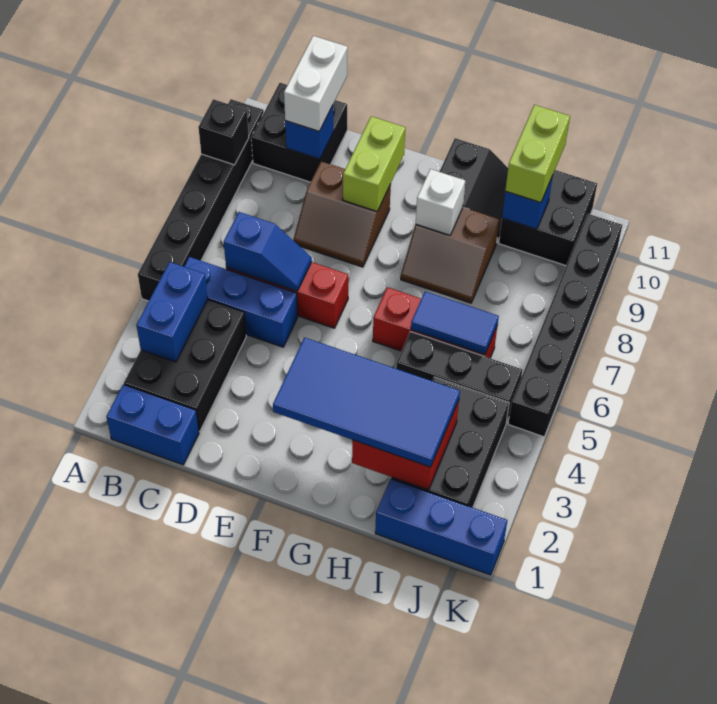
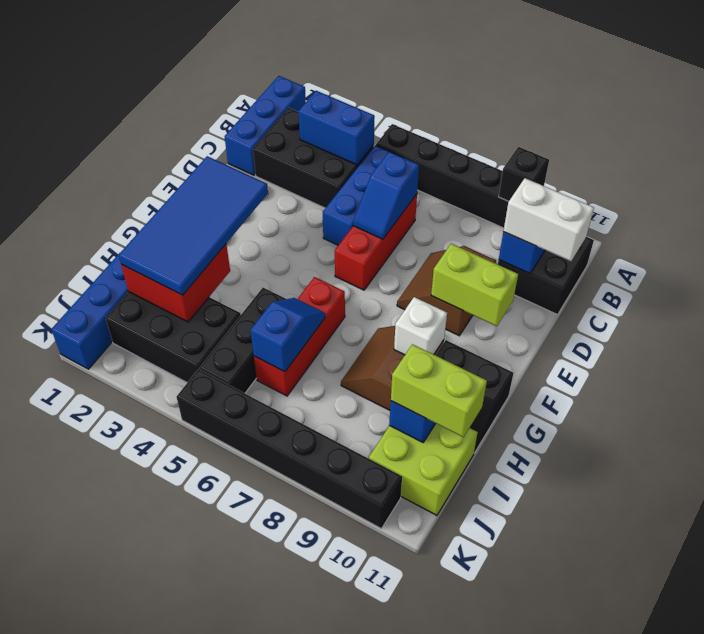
blue brick B1:C1 level 1 -> blue brick A1:C1 level 1
blue tile H6:I6 level 2 -> blue slope H6:I6 level 2 top I
black brick I10:J11 level 1 -> lime brick I10:J11 level 1

